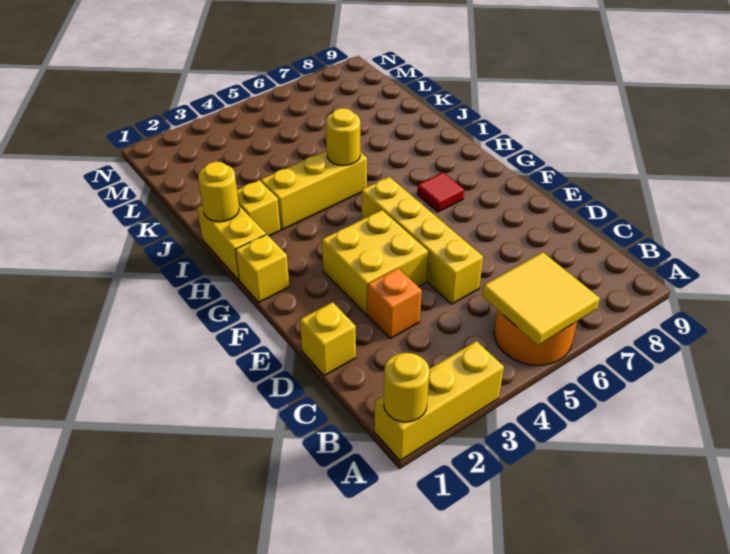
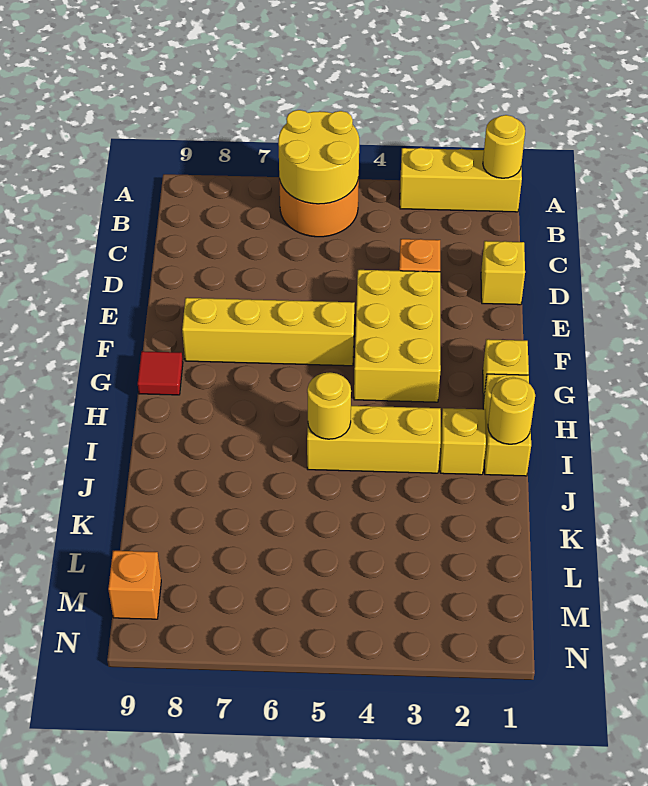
yellow tile A5:B6 level 2 -> yellow round brick A5:B6 level 2
yellow brick D5:G5 level 1 -> yellow brick F5:F8 level 1
yellow brick E3:F4 level 1 -> yellow brick E3:G4 level 1
red tile G7 level 1 -> red tile G9 level 1
none -> orange brick M9 level 1

